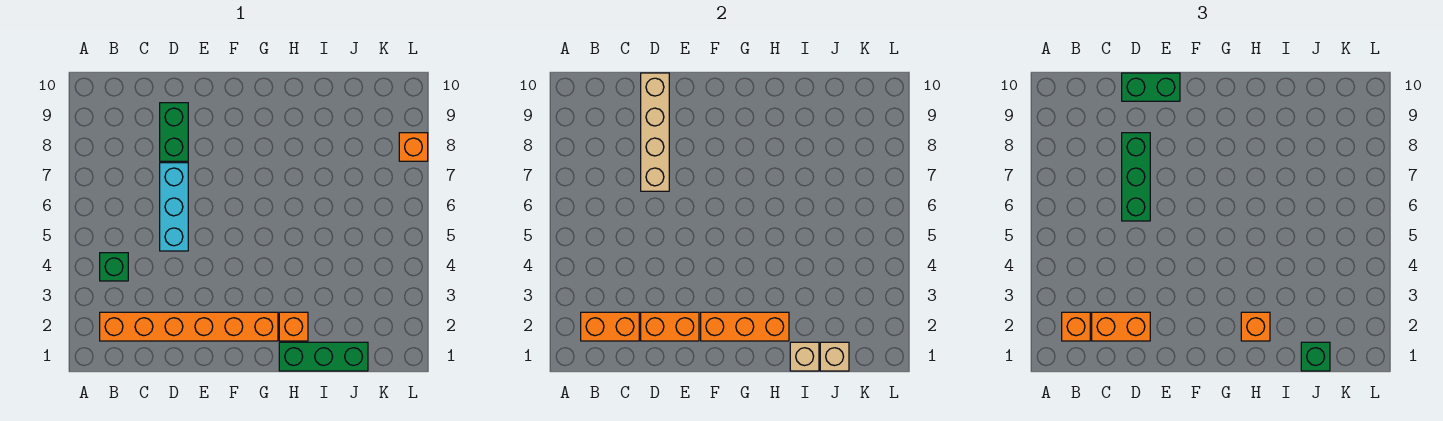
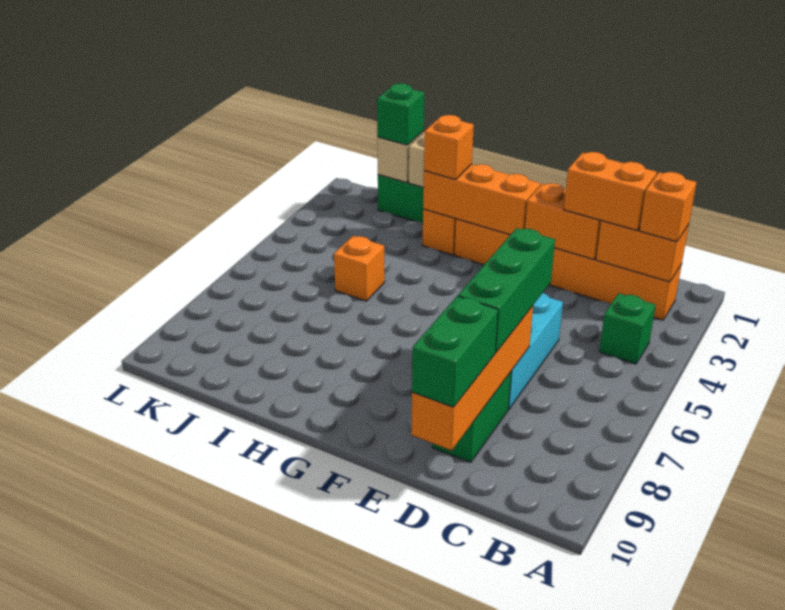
tan brick D7:D10 level 2 -> orange brick D7:D10 level 2
green brick D10:E10 level 3 -> green brick D9:D10 level 3
orange brick L8 level 1 -> orange brick I5 level 1

